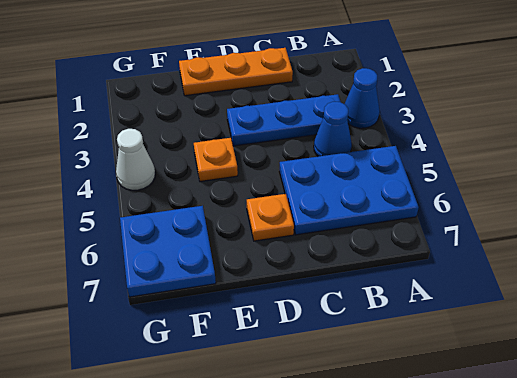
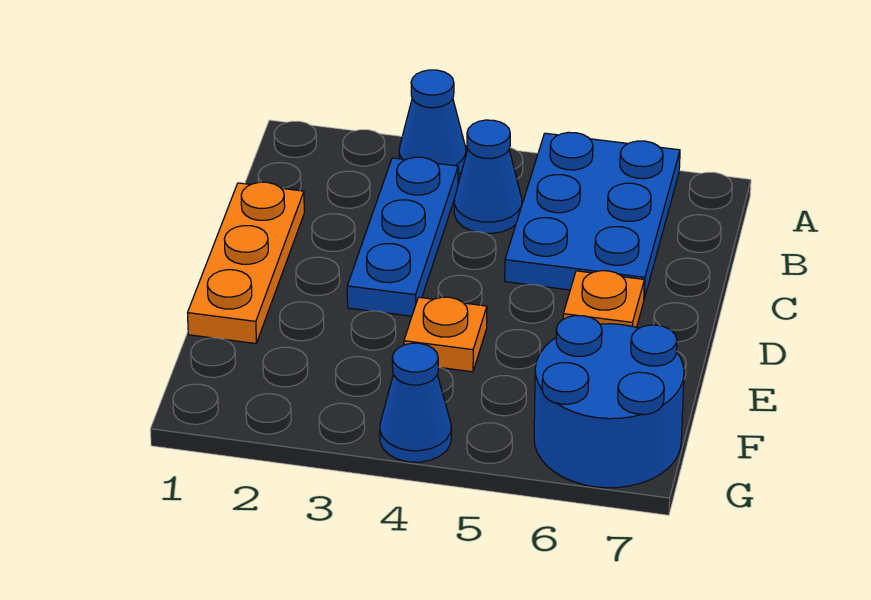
blue plate F6:G7 level 1 -> blue round brick F6:G7 level 1
white cone G4 level 1 -> blue cone G4 level 1

